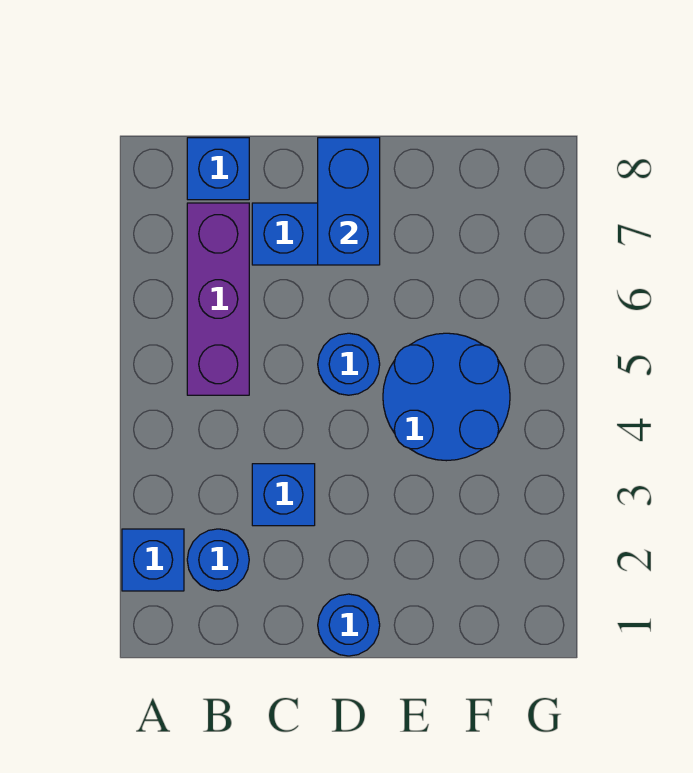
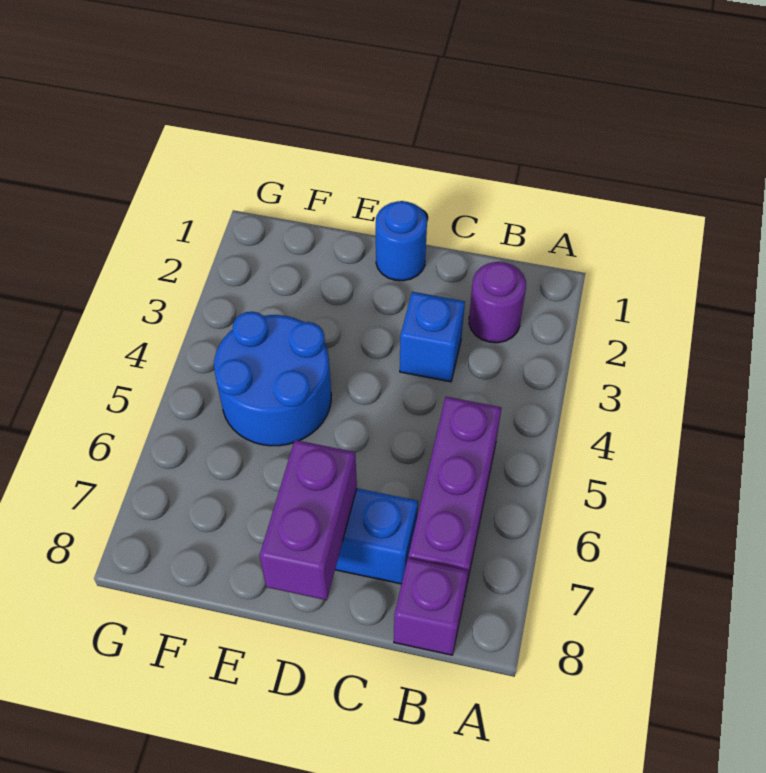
blue brick A2 level 1 -> none
blue round brick B2 level 1 -> purple round brick B2 level 1
blue brick B8 level 1 -> purple brick B8 level 1
blue round brick D5 level 1 -> none
blue brick D7:D8 level 2 -> purple brick D7:D8 level 2

